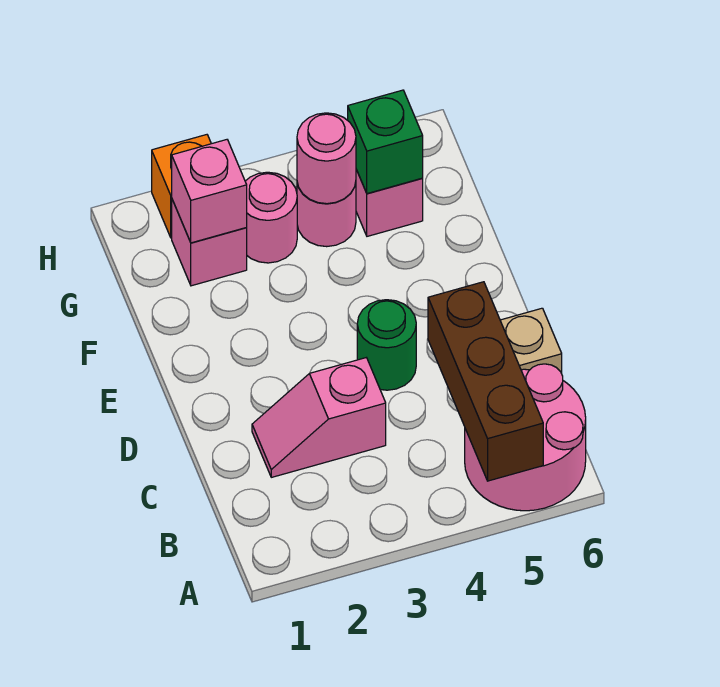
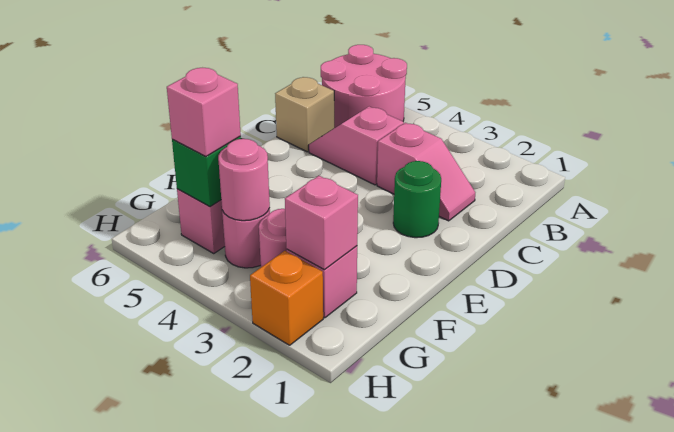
brown brick A5:C5 level 2 -> none
none -> pink slope C4:C5 level 1 top 4
green round brick D4 level 1 -> green round brick D2 level 1
none -> pink brick G5 level 3

